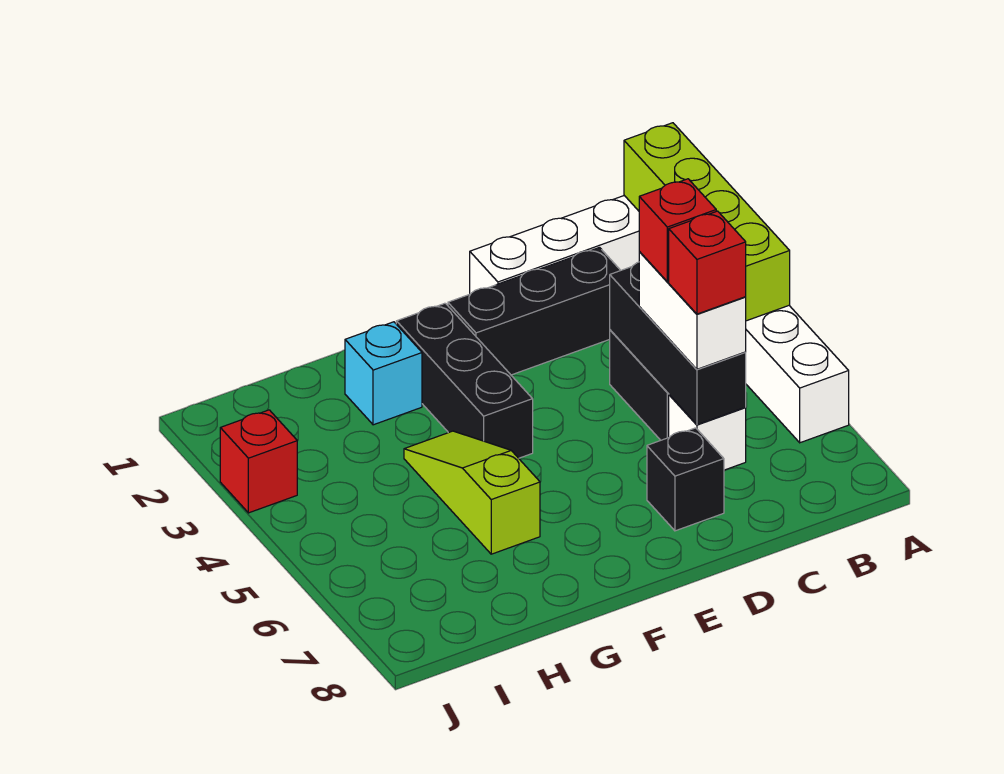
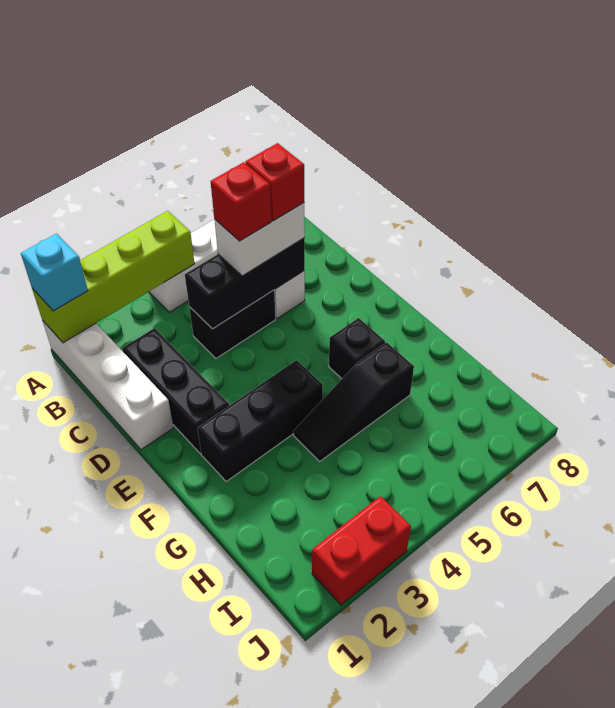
black brick D7 level 1 -> black brick F6 level 1
cyan brick G2 level 1 -> cyan brick A1 level 3
lime slope G4:G6 level 1 top 6 -> black slope G4:G6 level 1 top 6
red brick J3 level 1 -> red brick J2:J3 level 1

